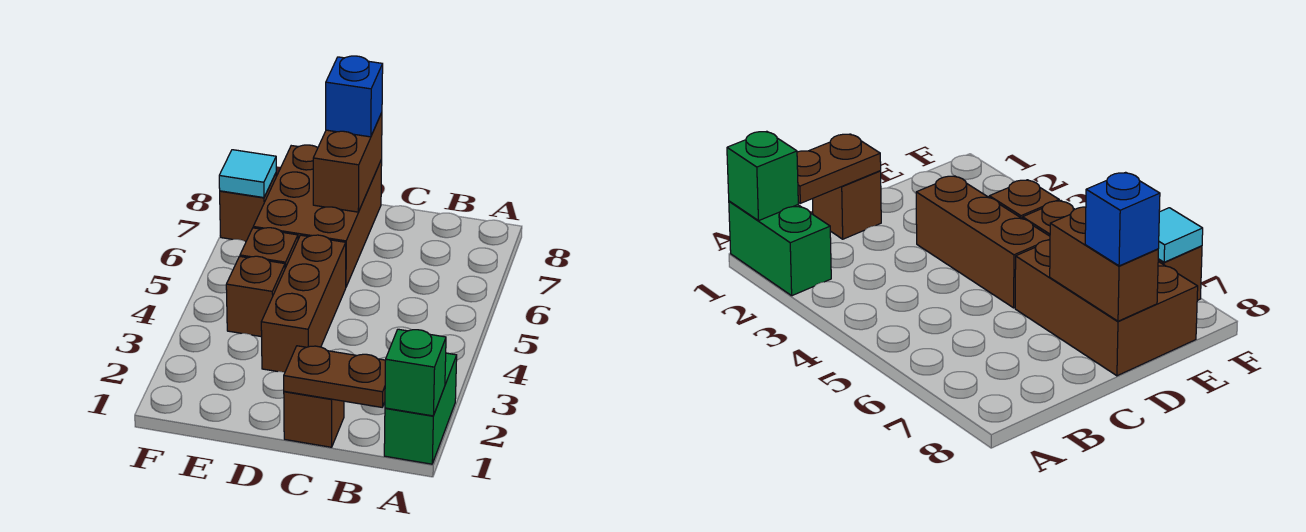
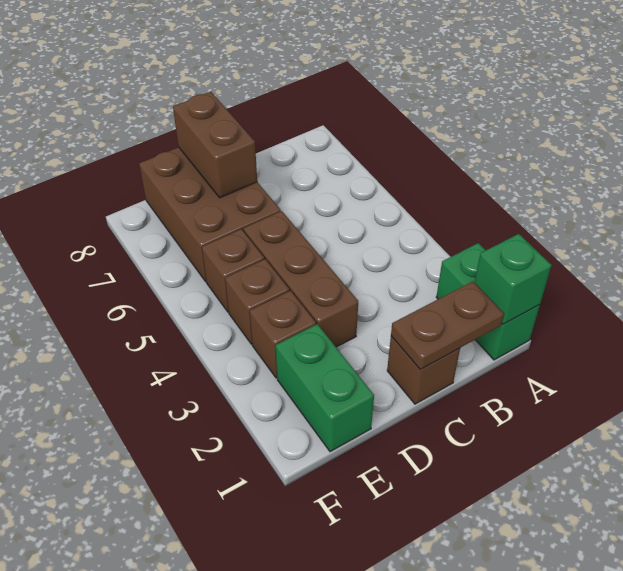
blue brick D8 level 3 -> none
none -> green brick E1:E2 level 1
brown brick F7 level 1 -> brown brick E3 level 1
cyan tile F7 level 2 -> none

